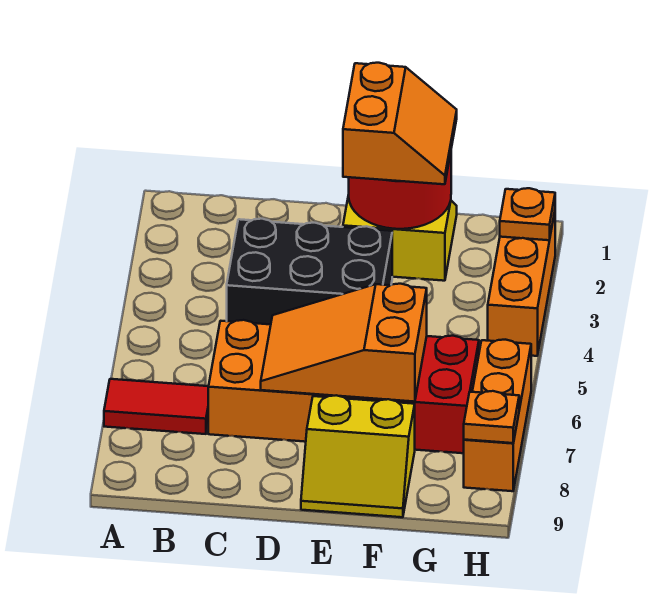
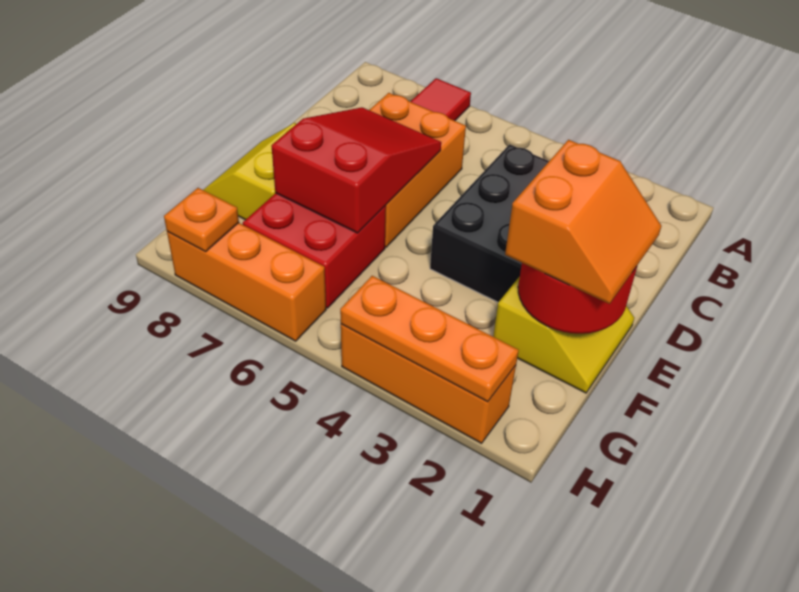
orange slope D6:F7 level 2 top F -> red slope D6:F7 level 2 top F
orange slope E1:F2 level 3 top E -> orange slope E1:F2 level 3 top 2
orange plate H2 level 2 -> orange plate H2:H4 level 2

